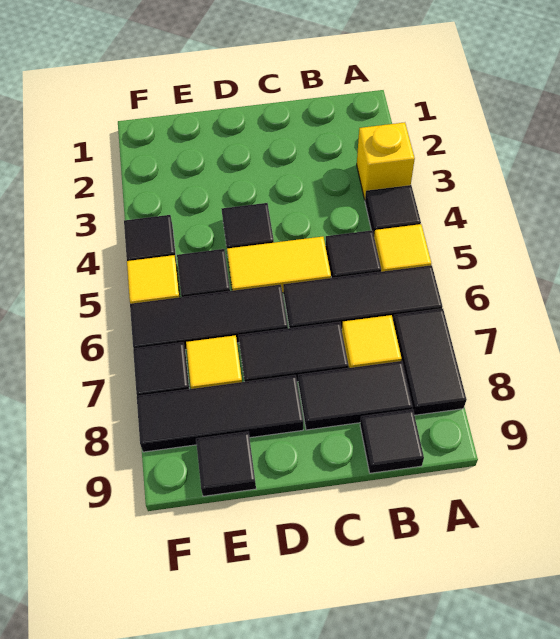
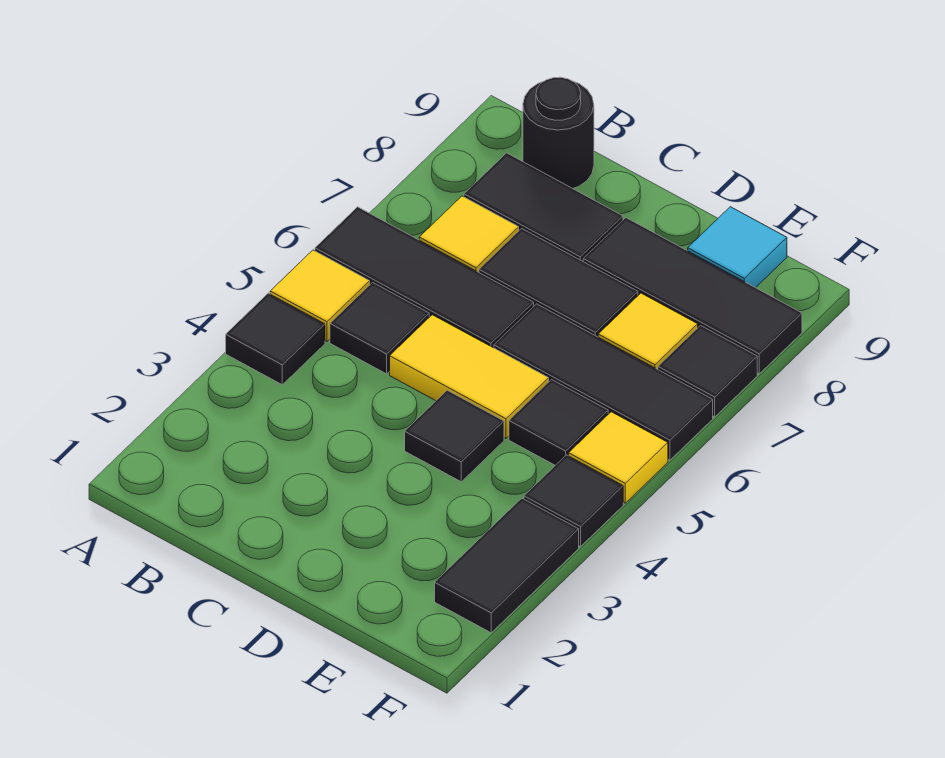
yellow brick A3 level 1 -> none
black tile A7:A8 level 1 -> black tile F2:F3 level 1
black tile B9 level 1 -> black round brick B9 level 1
black tile E9 level 1 -> cyan tile E9 level 1

